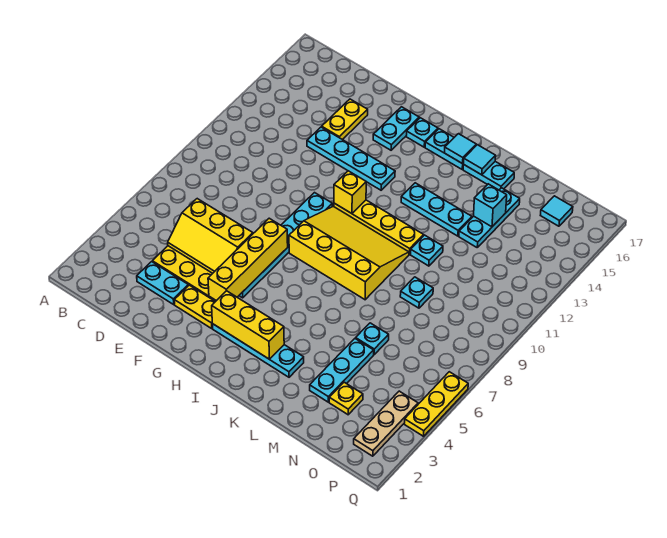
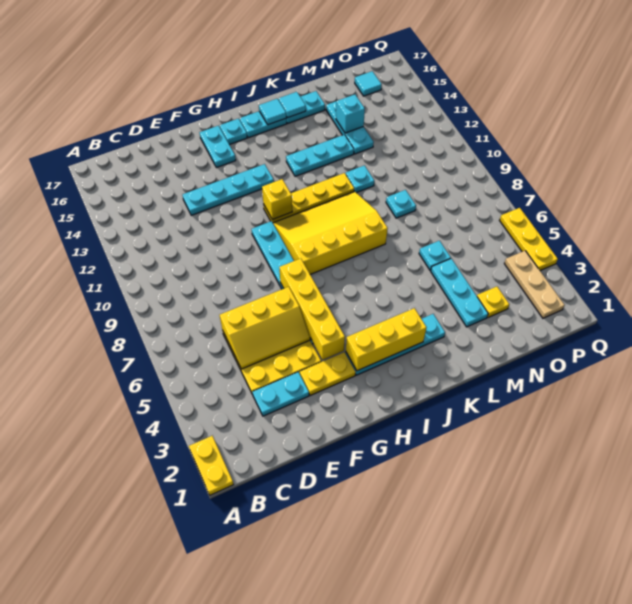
yellow plate E14:E15 level 1 -> yellow plate A1:A2 level 1

